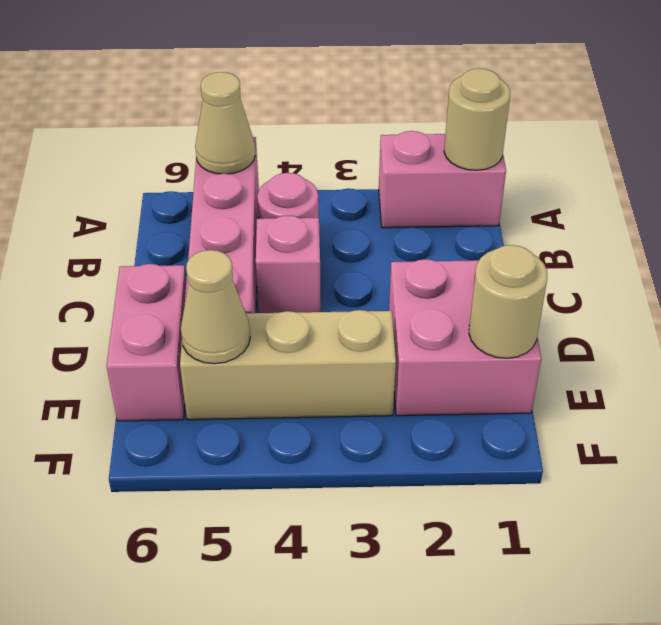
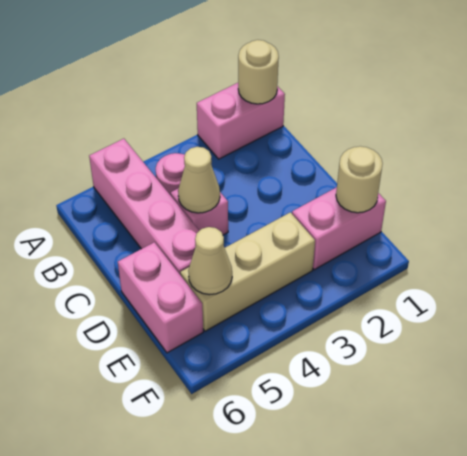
tan cone A5 level 2 -> tan cone C4 level 2
pink brick D1:E2 level 1 -> pink brick E1:E2 level 1

